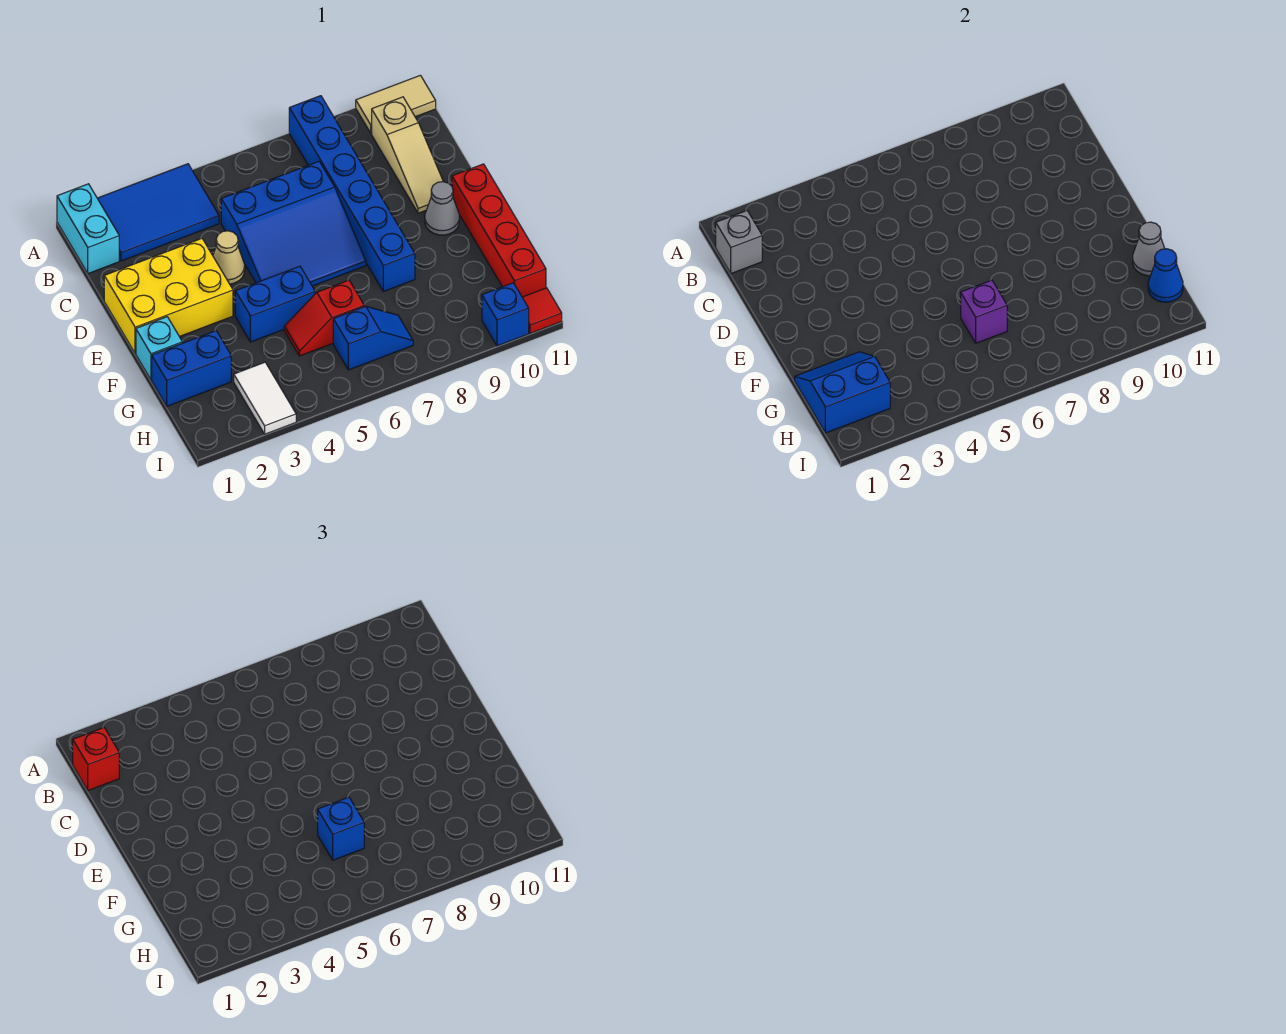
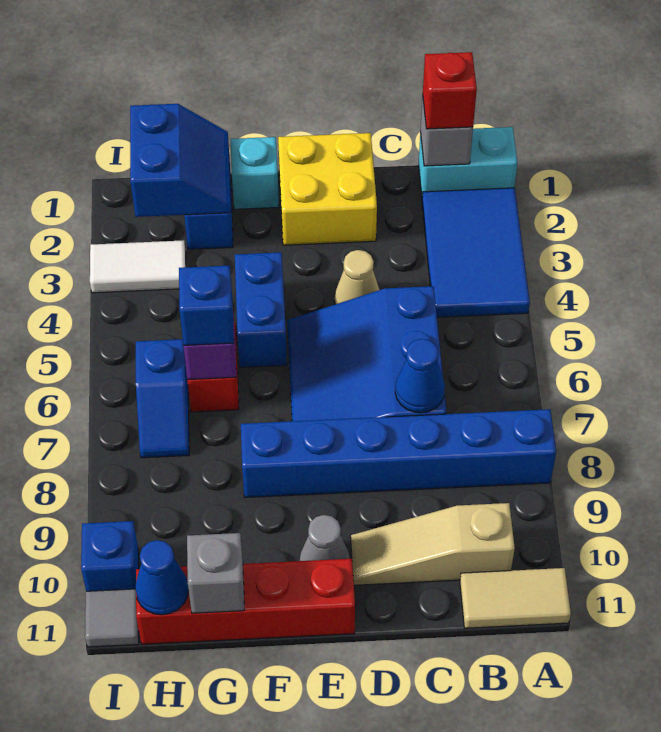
tan tile A10:A11 level 1 -> tan tile A11:B11 level 1
none -> blue cone C7 level 2
yellow brick D1:E3 level 1 -> yellow brick D1:E2 level 1
grey cone G11 level 2 -> grey brick G11 level 2
red tile I11 level 1 -> grey tile I11 level 1

